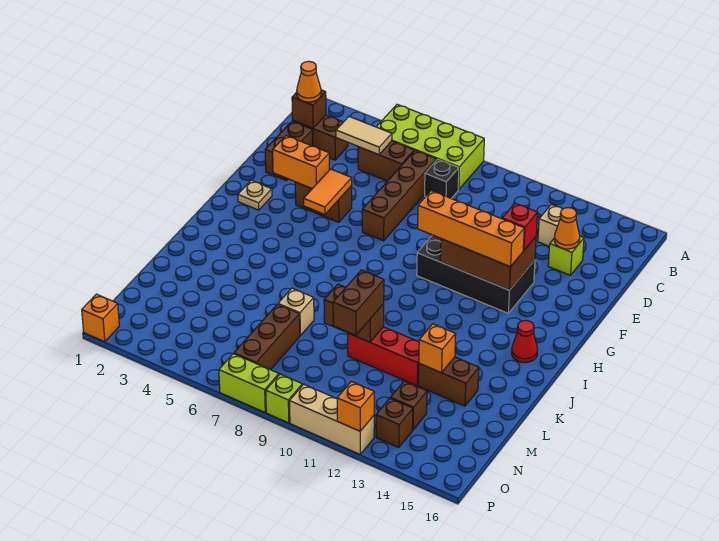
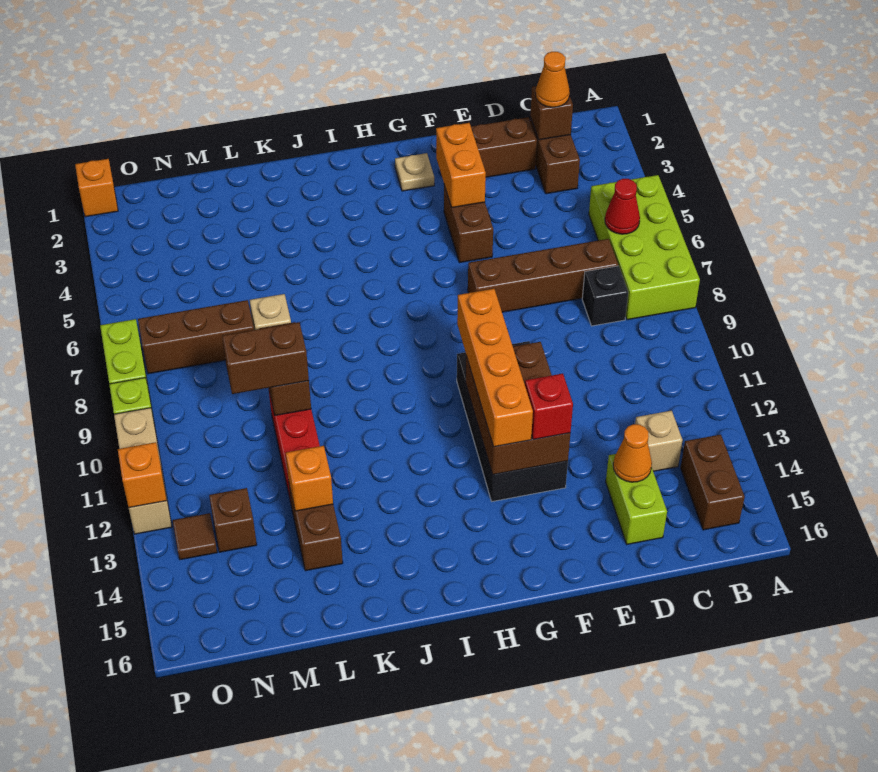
tan tile C4:C5 level 2 -> none
brown brick C5:C6 level 1 -> brown brick B14:B15 level 1
lime brick D14 level 1 -> lime brick D14:D15 level 1
orange tile F5:G5 level 2 -> none
red cone I15 level 1 -> red cone B6 level 2
brown brick O13 level 1 -> brown tile O13 level 1

